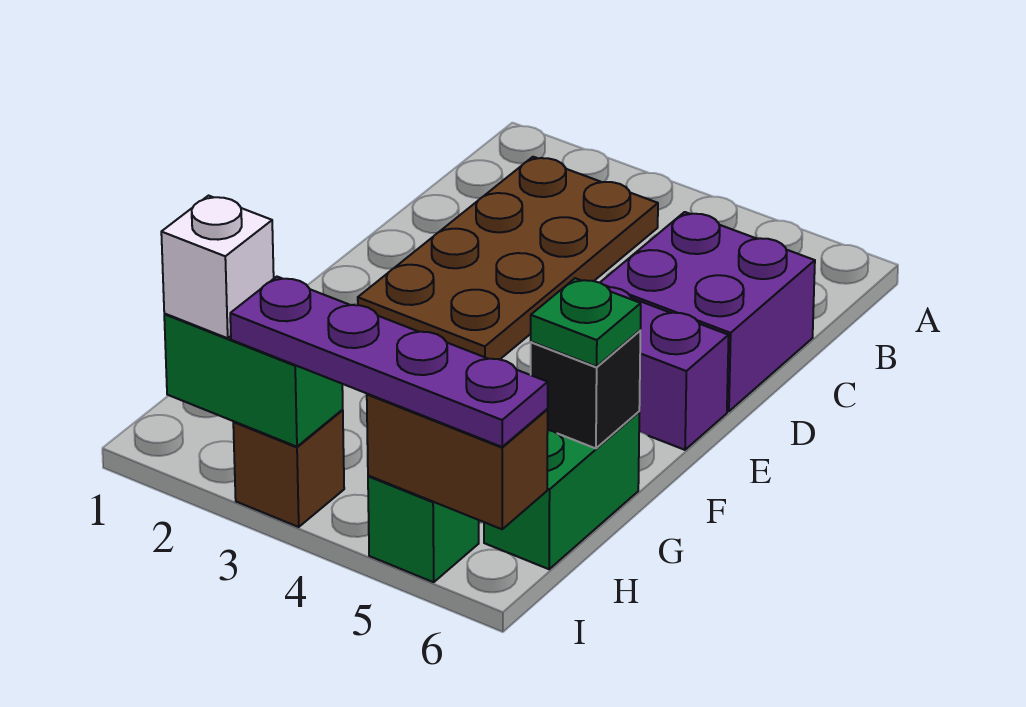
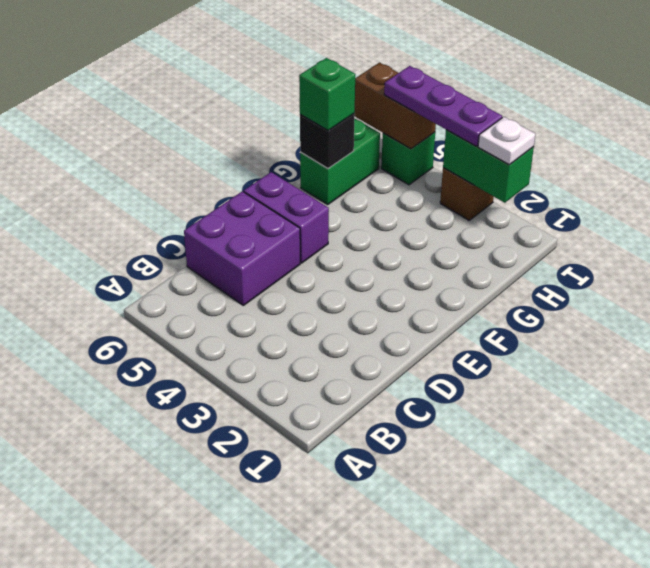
brown plate B2:E3 level 1 -> none
green plate G6 level 3 -> green brick G6 level 3
white brick I2 level 3 -> white plate I2 level 3
purple plate I3:I6 level 3 -> purple plate I3:I5 level 3

